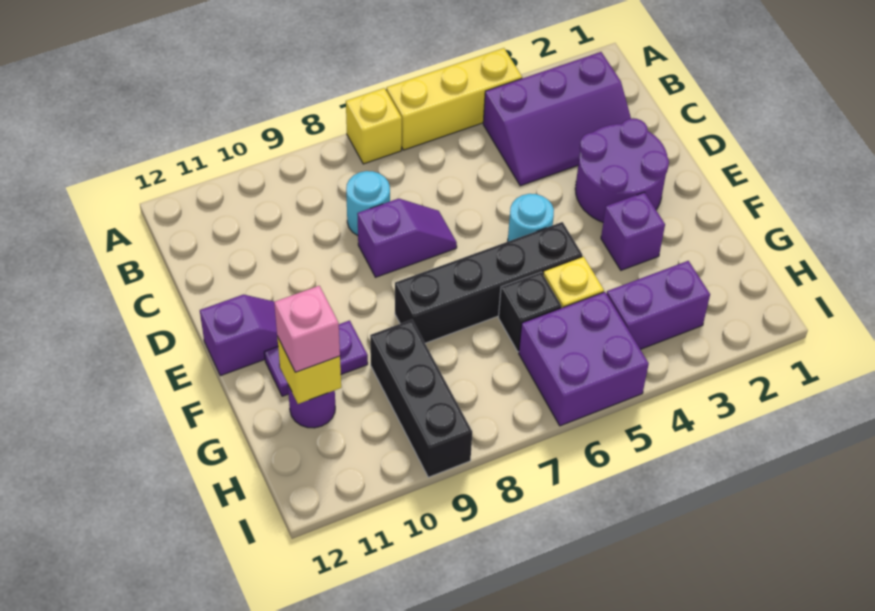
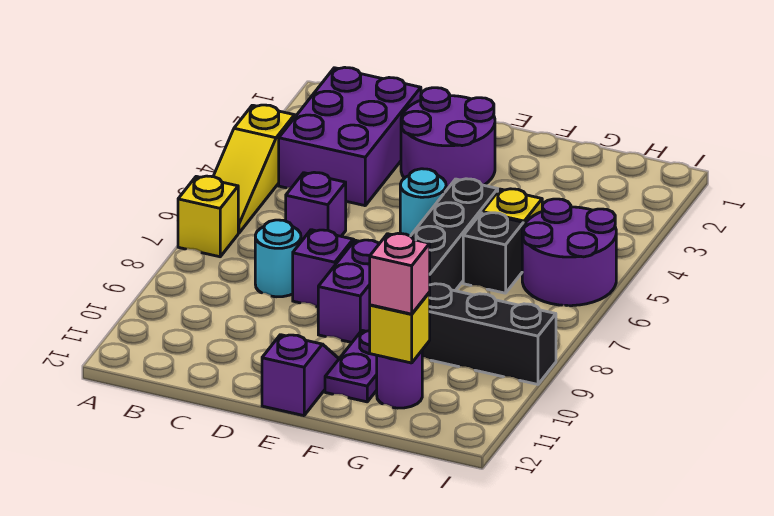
yellow brick A4:A6 level 1 -> yellow slope A4:A6 level 1 top 4
purple slope B2:C4 level 1 top B -> purple brick B2:C4 level 1
purple brick F3 level 1 -> purple brick C6 level 1
purple brick H3:H4 level 1 -> purple brick E8:E9 level 1
purple brick H5:I6 level 1 -> purple round brick H5:I6 level 1

